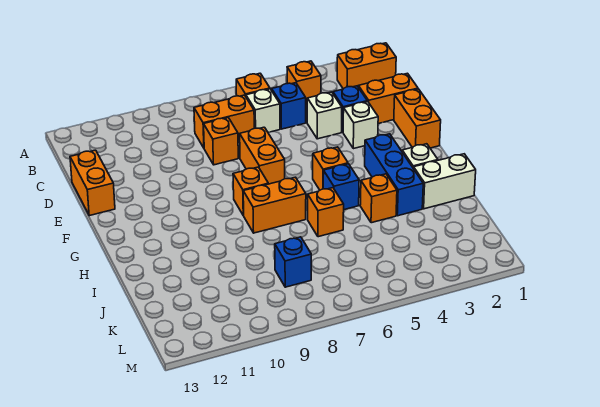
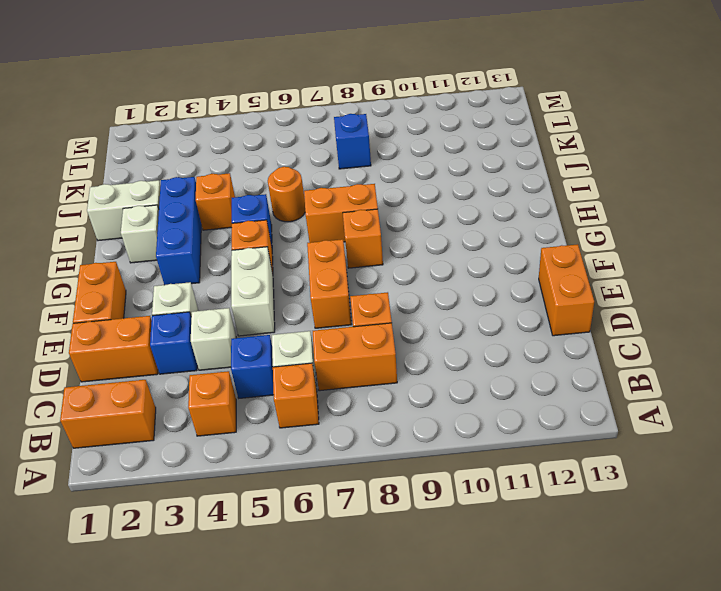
none -> white brick E5:F5 level 1
orange brick I6 level 1 -> orange round brick I6 level 1

